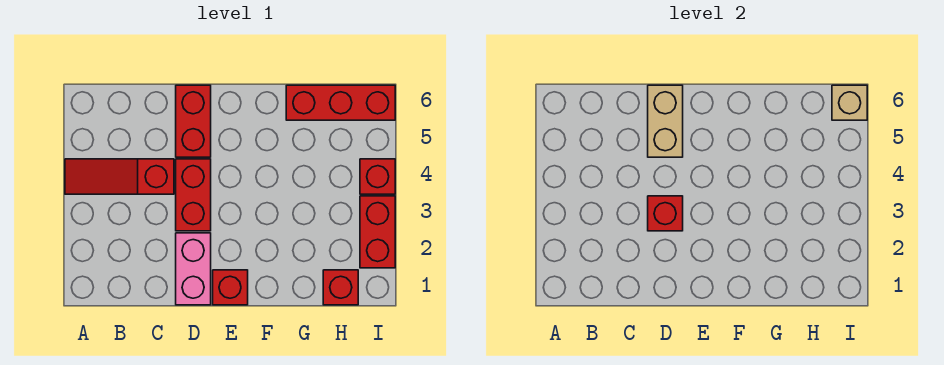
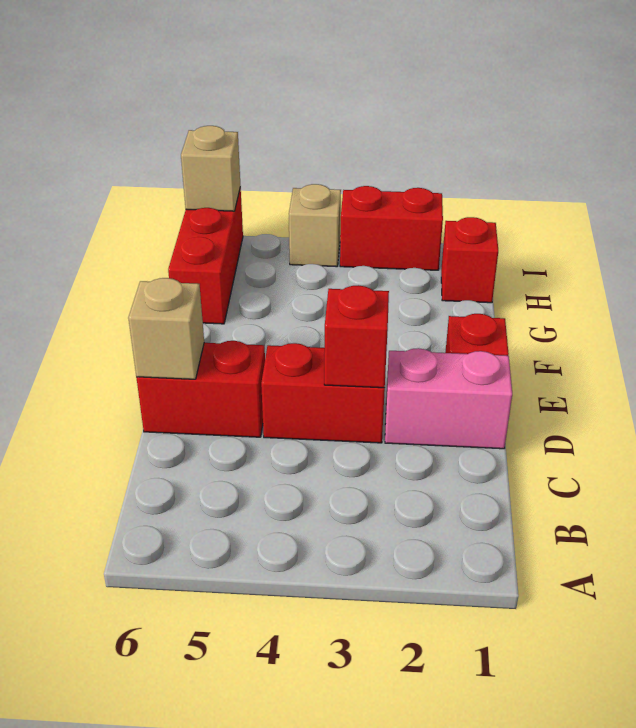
red slope A4:C4 level 1 top C -> none
tan brick D5:D6 level 2 -> tan brick D6 level 2
red brick I4 level 1 -> tan brick I4 level 1

